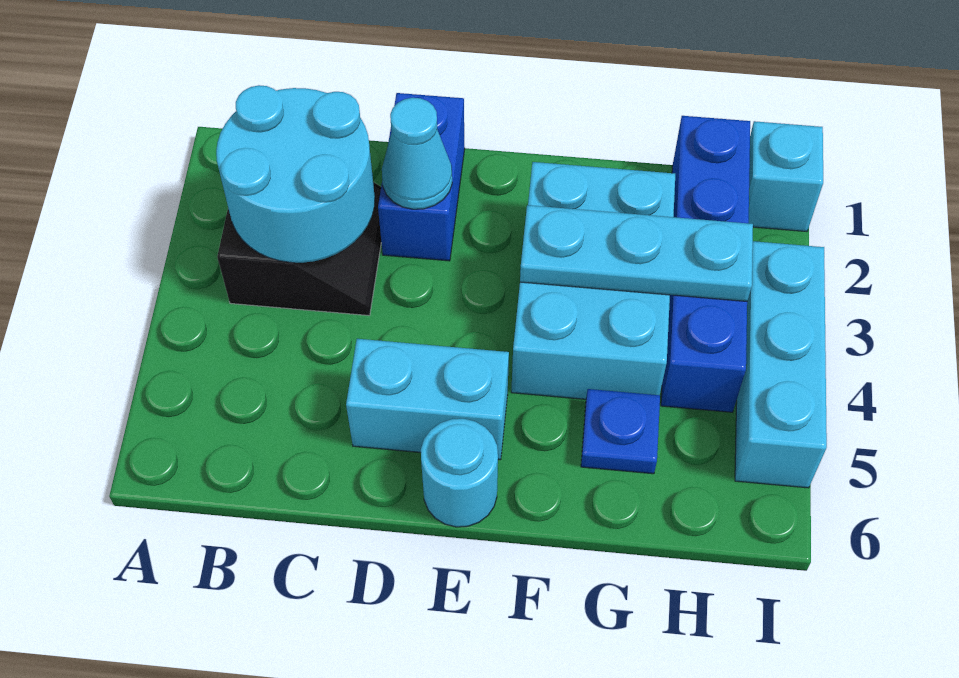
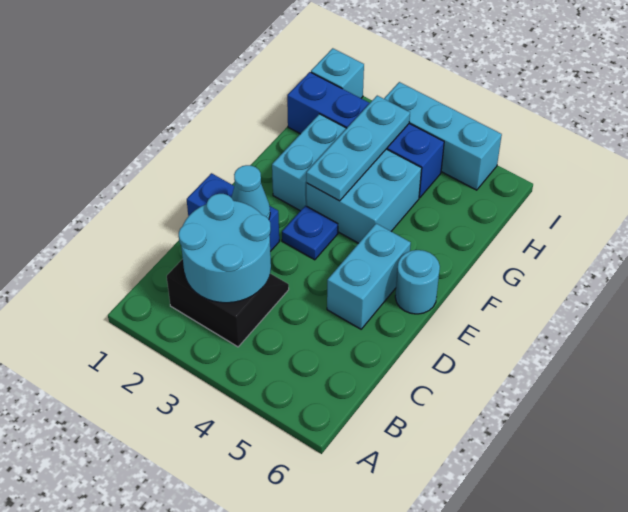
blue plate G5 level 1 -> blue plate E3 level 1

